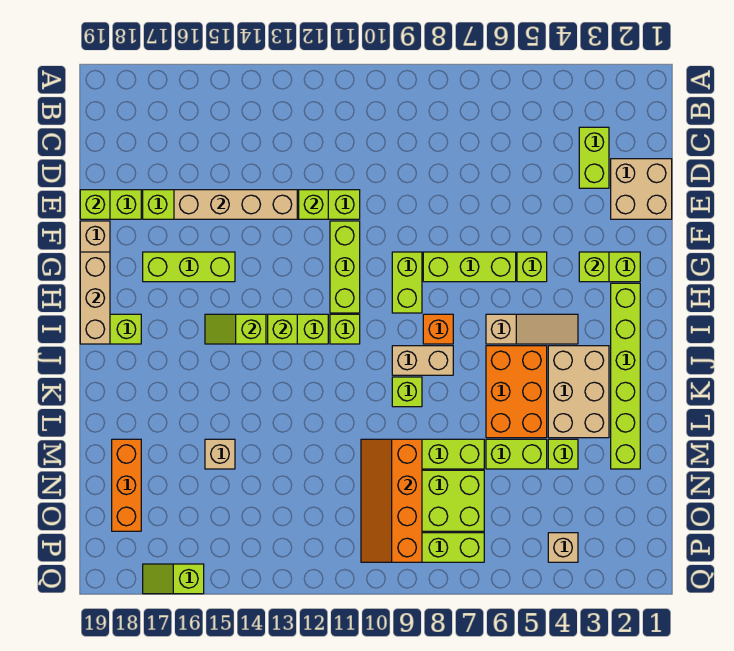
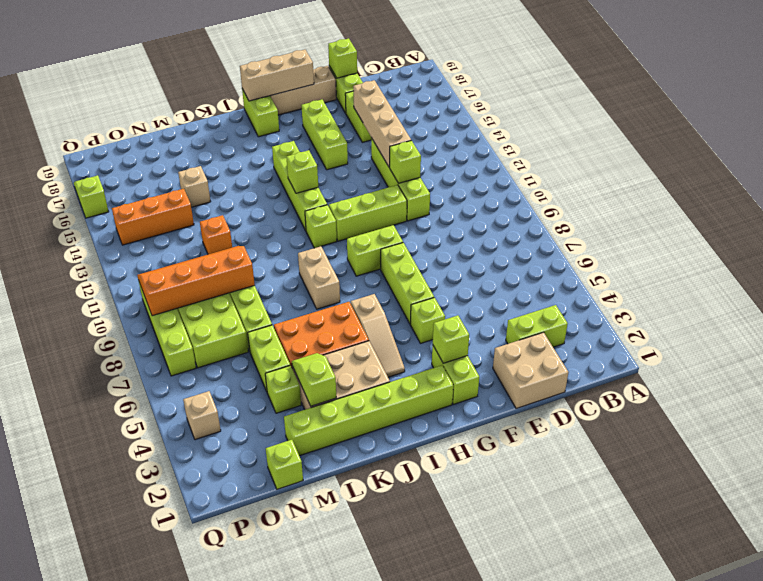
orange brick I8 level 1 -> orange brick M12 level 1
lime slope I14:I15 level 2 top 14 -> lime slope L3:L4 level 2 top 3
lime brick K9 level 1 -> lime brick N1 level 1
orange brick M18:O18 level 1 -> orange brick N14:P14 level 1

